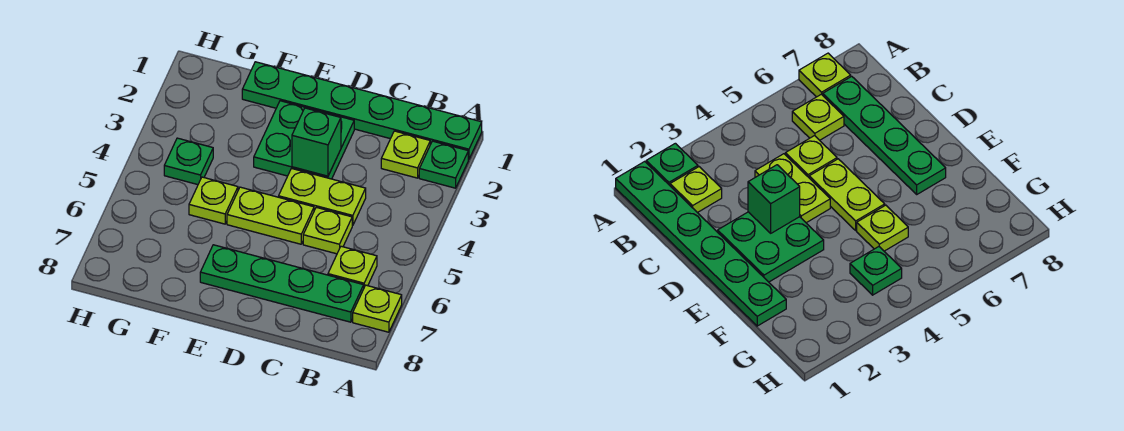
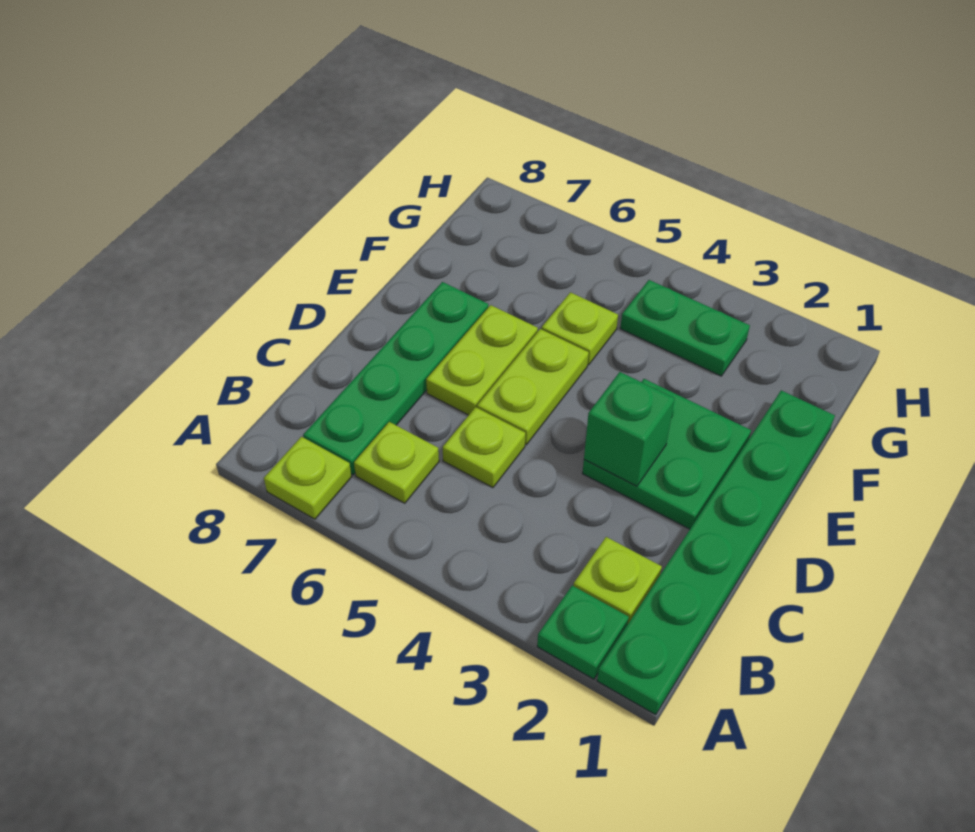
lime plate C4:D4 level 1 -> lime plate D6:E6 level 1
green plate G4 level 1 -> green plate G3:G4 level 1

